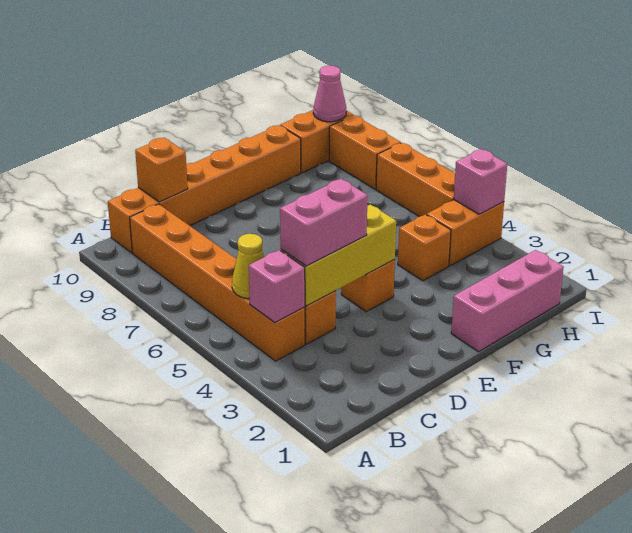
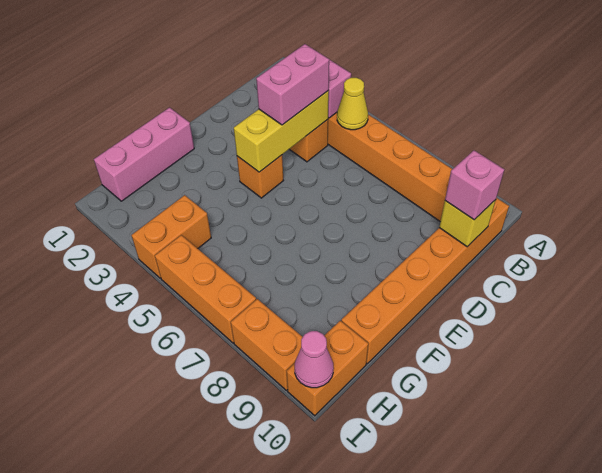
orange brick C10 level 2 -> yellow brick C10 level 2
orange brick G4 level 1 -> none
pink brick I4 level 2 -> pink brick C10 level 3

